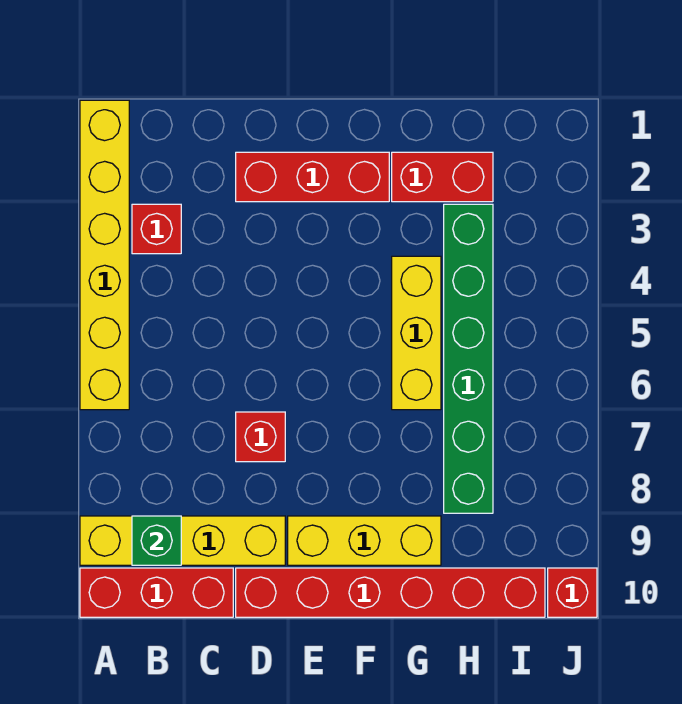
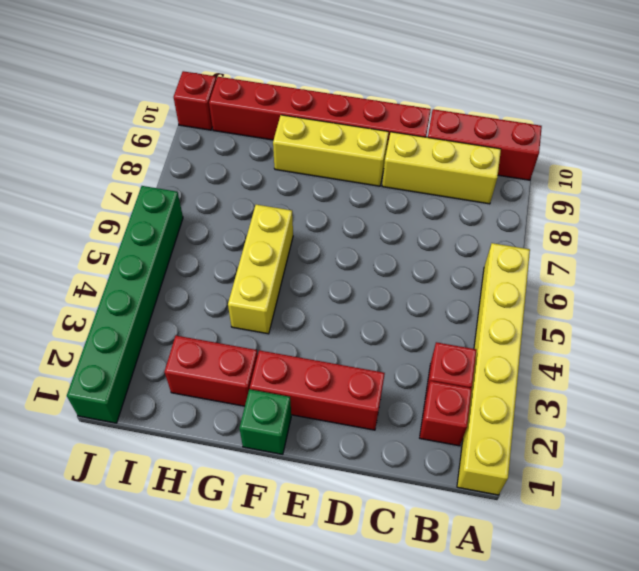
yellow brick A9:D9 level 1 -> yellow brick B9:D9 level 1
green brick B9 level 2 -> green brick F1 level 1
red brick D7 level 1 -> red brick B2 level 1
green brick H3:H8 level 1 -> green brick J1:J6 level 1

